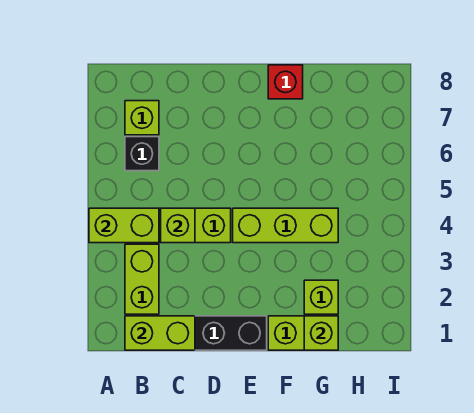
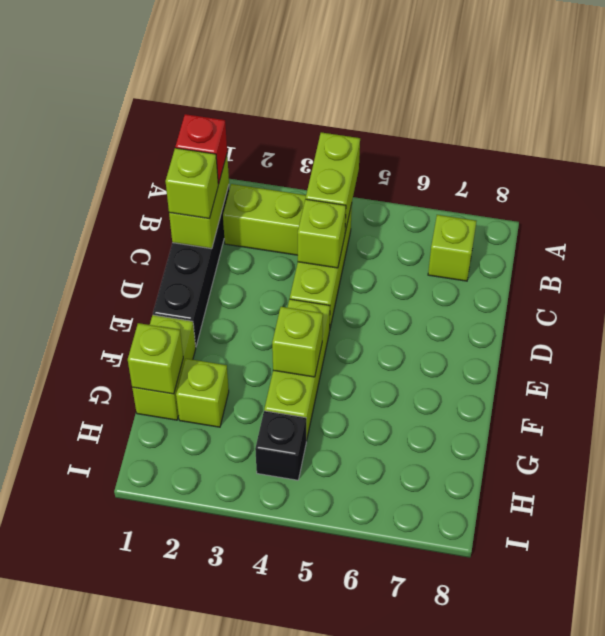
black brick B6 level 1 -> black brick H4 level 1
none -> lime brick C1 level 3
none -> lime brick F4 level 2
red brick F8 level 1 -> red brick B1 level 3

